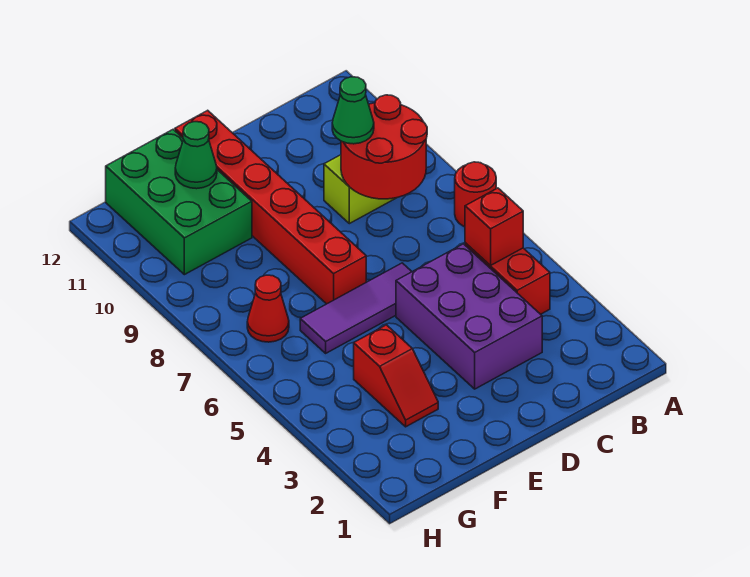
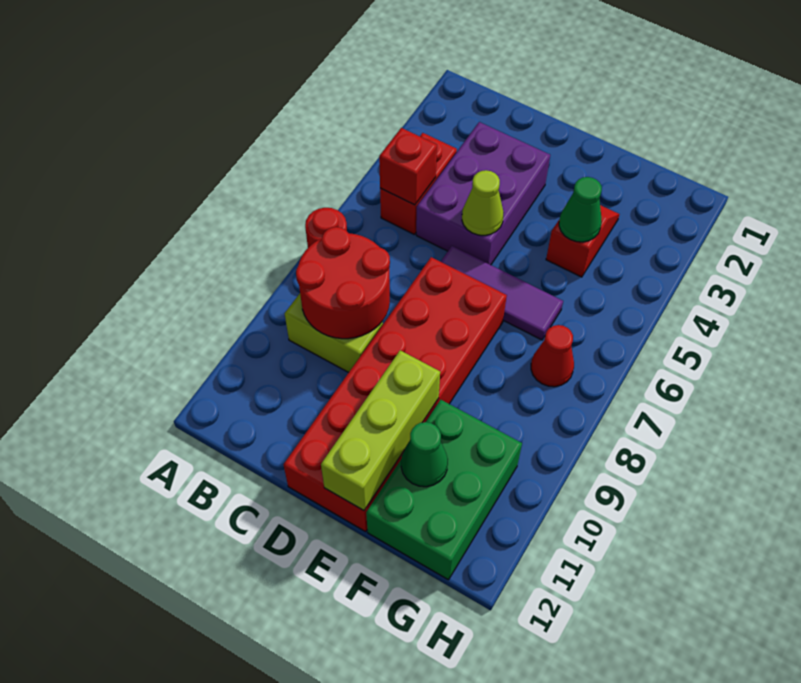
green cone C9 level 3 -> green cone F4 level 2
none -> lime cone D5 level 2
red brick E7:E12 level 1 -> red brick D7:E12 level 1
none -> lime brick E10:E12 level 2

